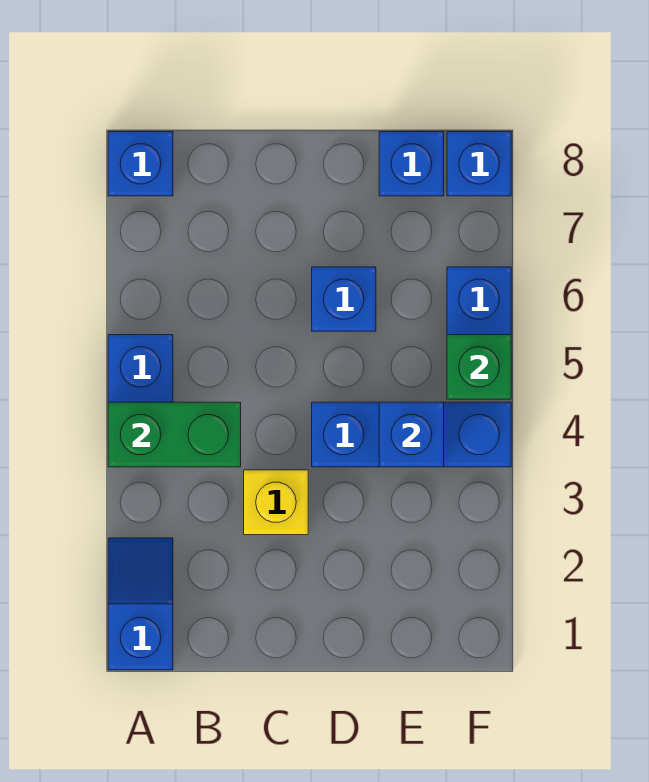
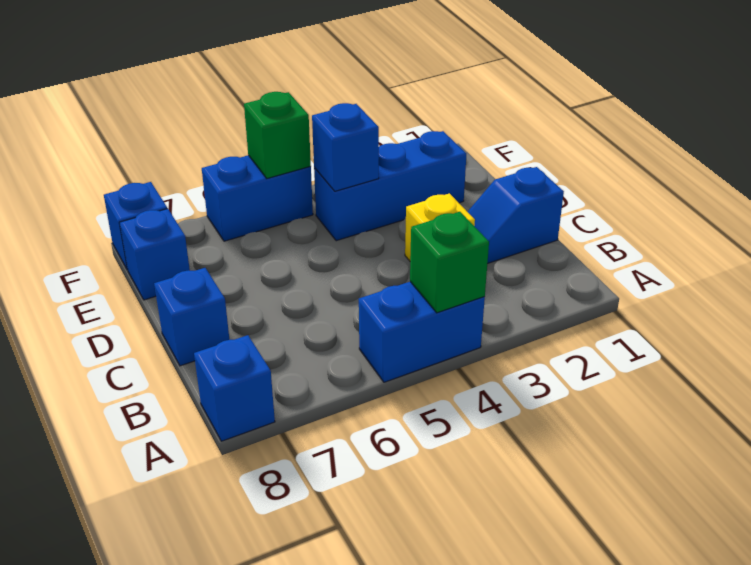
blue slope A1:A2 level 1 top 1 -> blue slope C1:C2 level 1 top 1
green brick A4:B4 level 2 -> green brick A4 level 2
blue brick D4:F4 level 1 -> blue brick E2:E4 level 1
blue brick D6 level 1 -> blue brick C8 level 1

